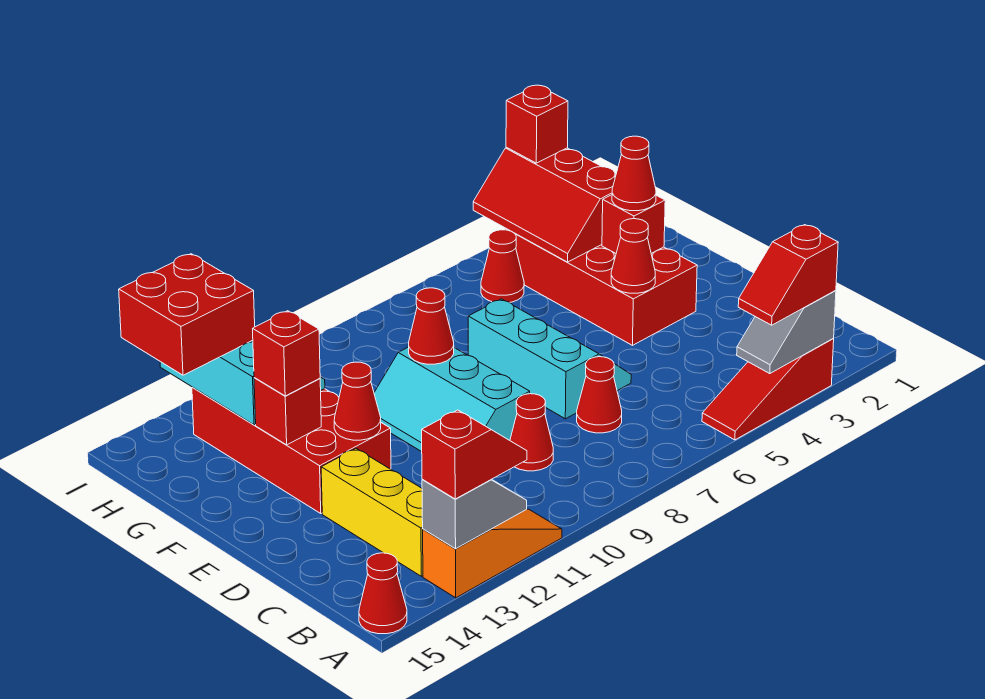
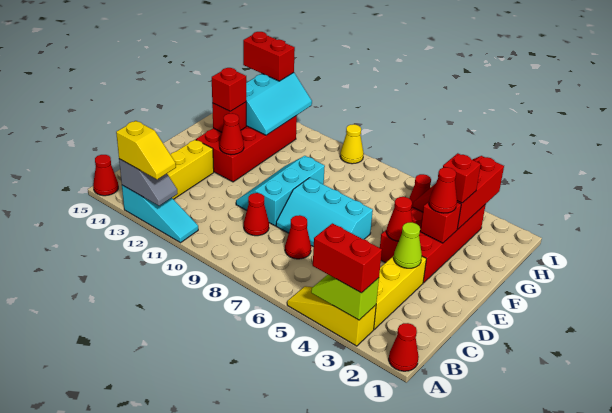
red slope A3:A5 level 1 top 3 -> yellow slope A3:A5 level 1 top 3
grey slope A3:A4 level 2 top 3 -> lime slope A3:A4 level 2 top 3
red slope A3:A4 level 3 top 3 -> red brick A3:A4 level 3
orange slope A11:A13 level 1 top 13 -> cyan slope A11:A13 level 1 top 13
red slope A12:A13 level 3 top 13 -> yellow slope A12:A13 level 3 top 13
none -> yellow brick B3:D3 level 1
none -> lime cone D3 level 2
cyan slope D6:F7 level 1 top 7 -> cyan slope D6:E8 level 1 top E
red cone F9 level 2 -> red cone A1 level 1
red brick H13:I14 level 3 -> red brick I13:I14 level 3
red brick I3 level 3 -> red brick G3 level 3
none -> yellow cone I9 level 1

